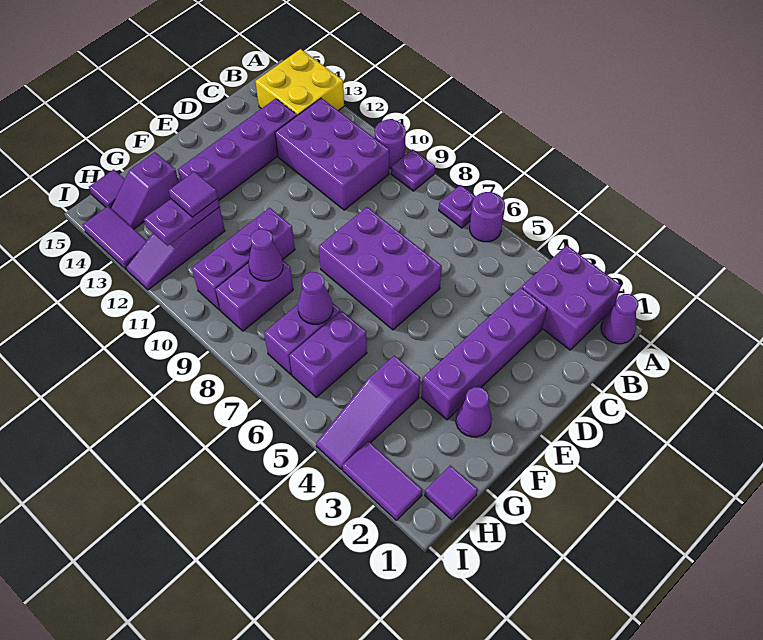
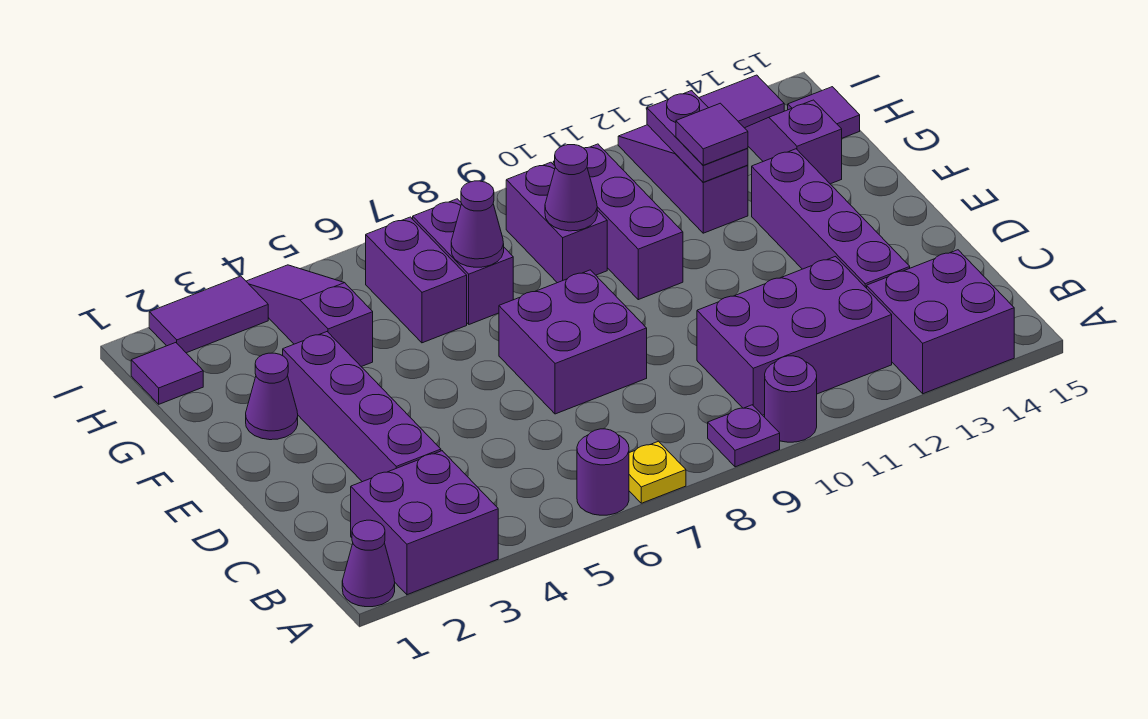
purple plate A7 level 1 -> yellow plate A7 level 1
yellow brick A13:B14 level 1 -> purple brick A13:B14 level 1
purple brick D6:E8 level 1 -> purple brick D7:E8 level 1

